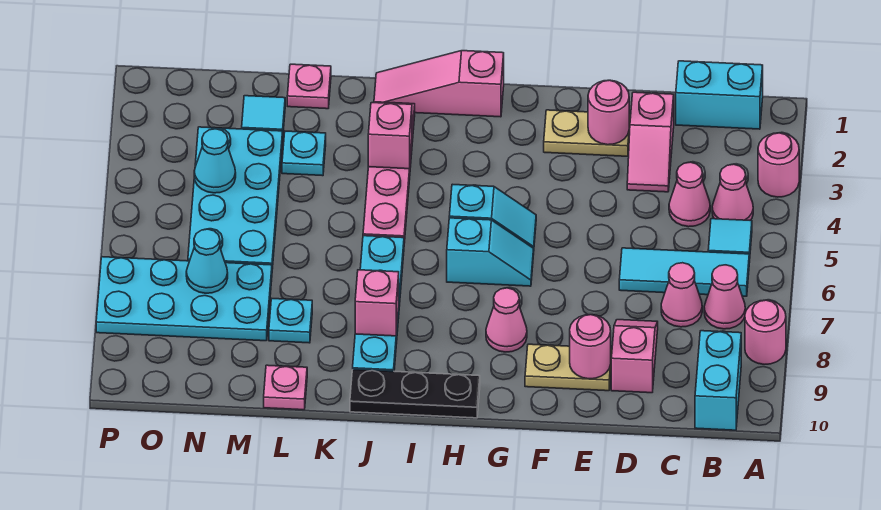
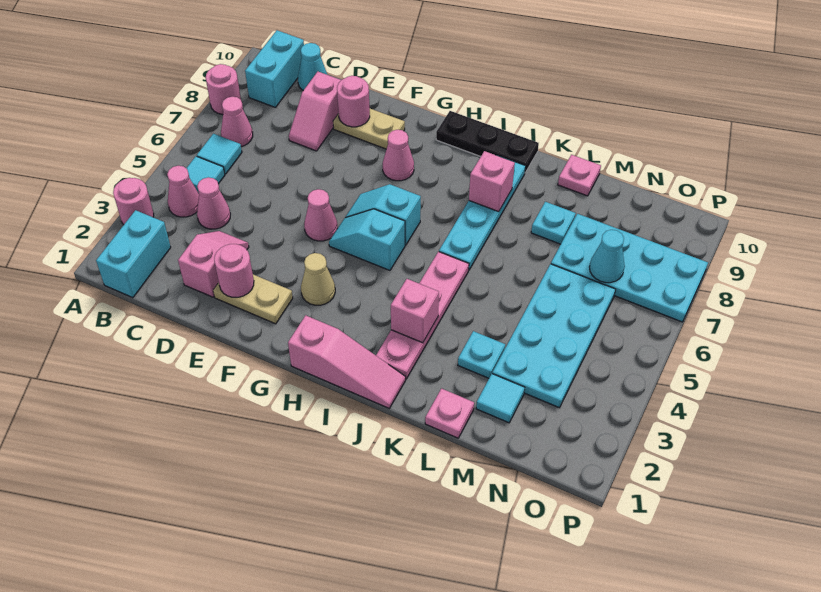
cyan brick B1:C1 level 1 -> cyan brick B1:B2 level 1
cyan tile B6:D6 level 1 -> cyan tile B6 level 1
pink cone C7 level 1 -> pink cone F5 level 1
none -> tan cone G3 level 1
cyan cone N4 level 2 -> cyan cone C10 level 1

